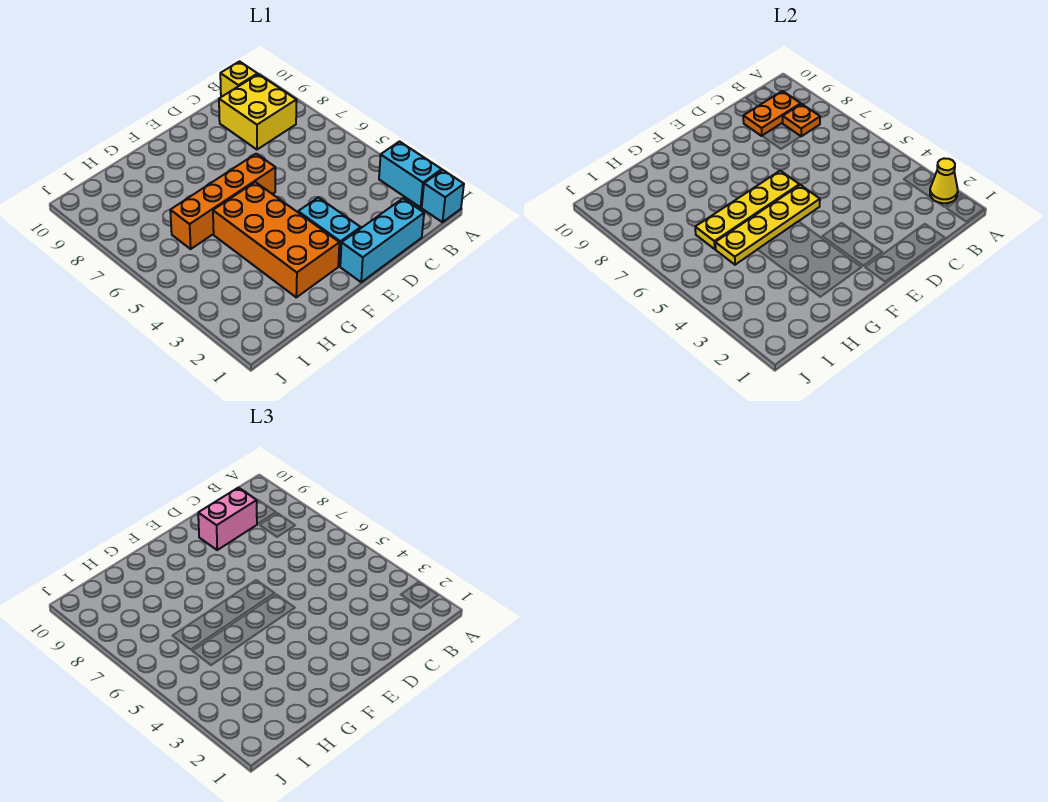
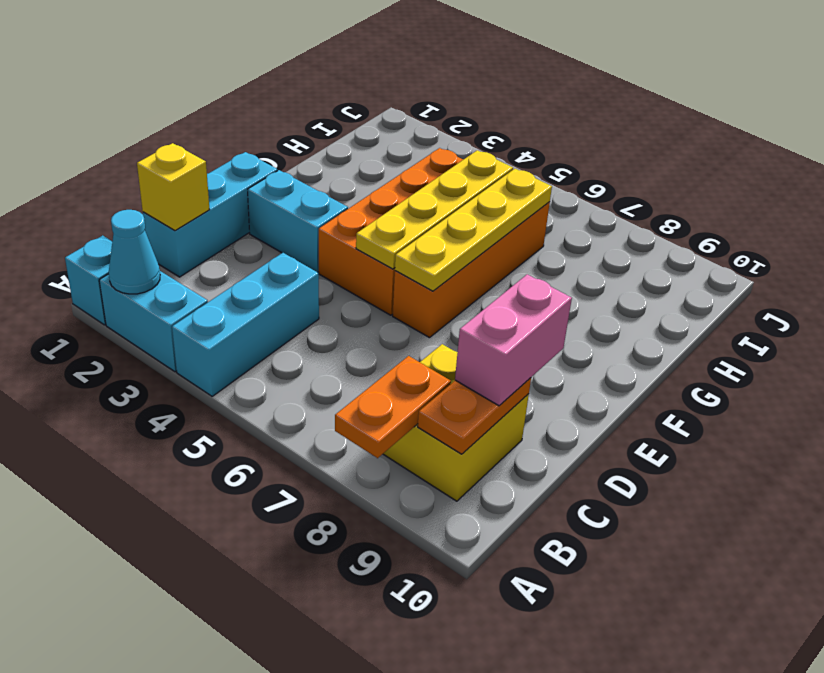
yellow cone A2 level 2 -> cyan cone A2 level 2
none -> cyan brick A4:C4 level 1
orange plate B8 level 2 -> orange plate A8:B8 level 2
yellow brick B10 level 1 -> yellow brick C1 level 2
orange brick F2:G5 level 1 -> orange brick E4:H5 level 1

